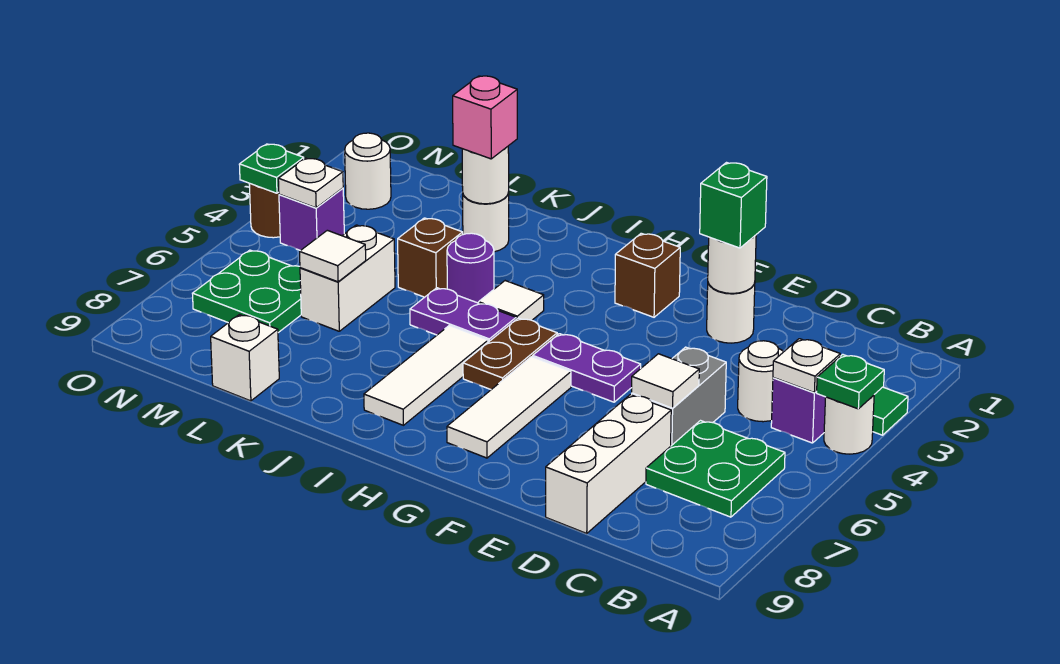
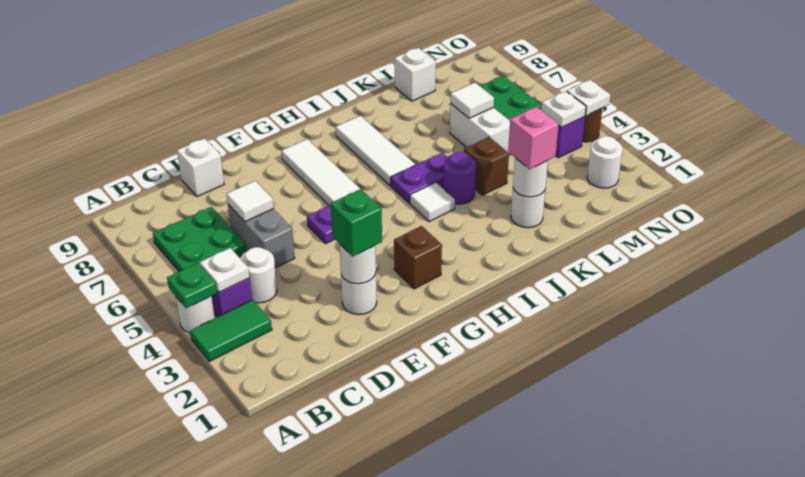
white brick D7:D9 level 1 -> white brick D9 level 1
brown plate H5:H6 level 1 -> none
green plate O4 level 2 -> white plate O4 level 2

